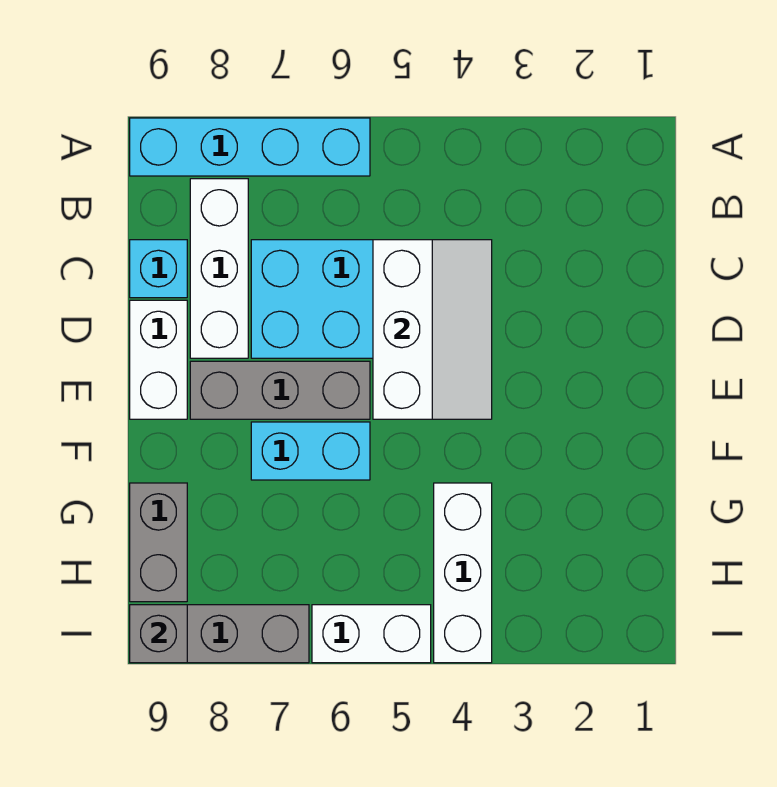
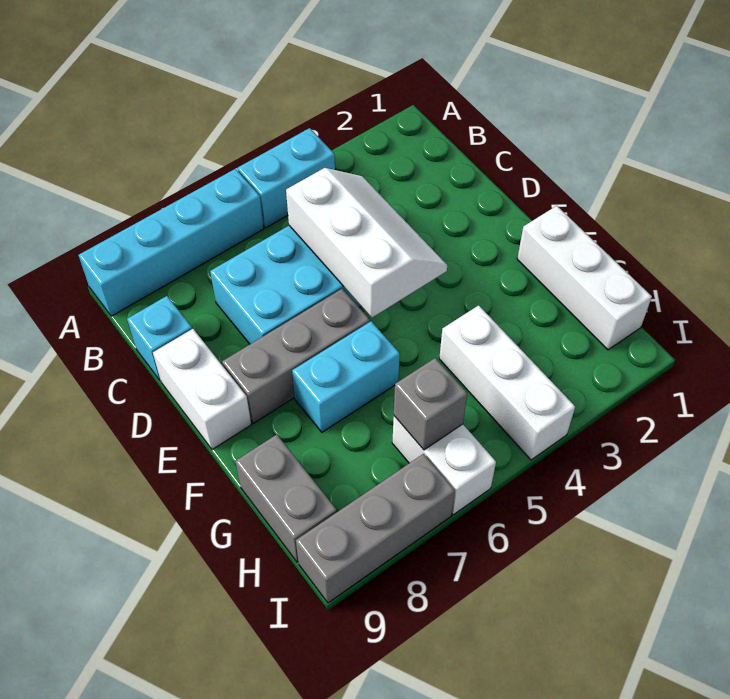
none -> cyan brick A4:A5 level 1
white brick B8:D8 level 1 -> white brick F1:H1 level 1
white brick I5:I6 level 1 -> white brick H6:I6 level 1
grey brick I9 level 2 -> grey brick H6 level 2

